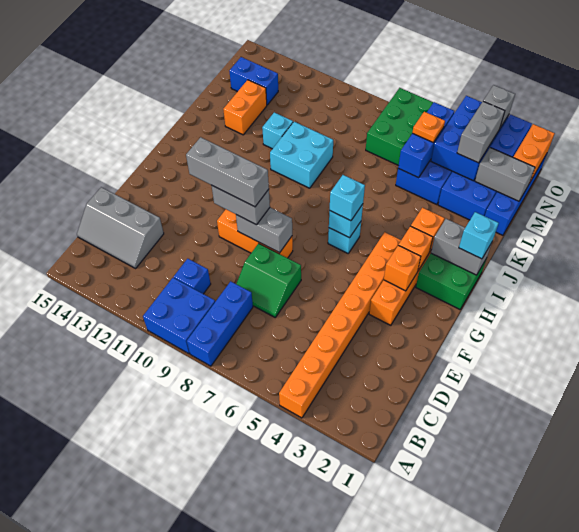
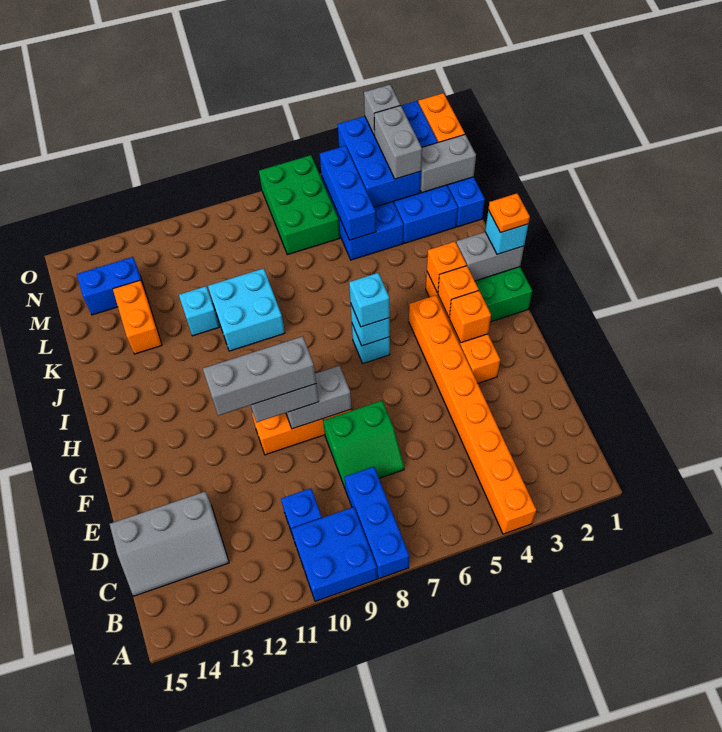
orange plate M5 level 3 -> orange plate I1 level 4

